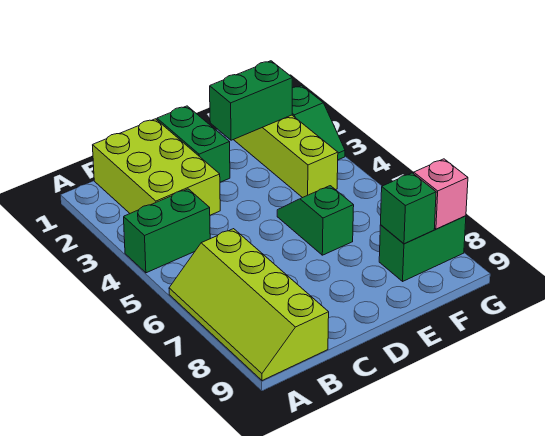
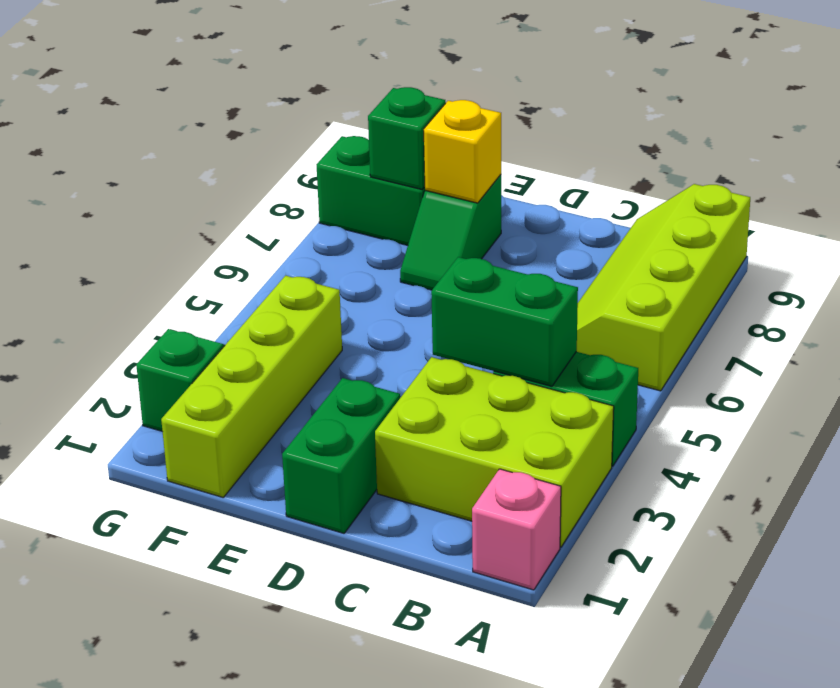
lime slope A6:B9 level 1 top B -> lime slope A6:B9 level 1 top A
lime brick B1:C3 level 1 -> lime brick A2:C3 level 1
green brick E2:F2 level 2 -> green brick B4:C4 level 2
green slope E5:E6 level 1 top 6 -> green slope E7:E8 level 1 top 8
none -> yellow brick E8 level 2
pink brick G8 level 2 -> pink brick A1 level 1

